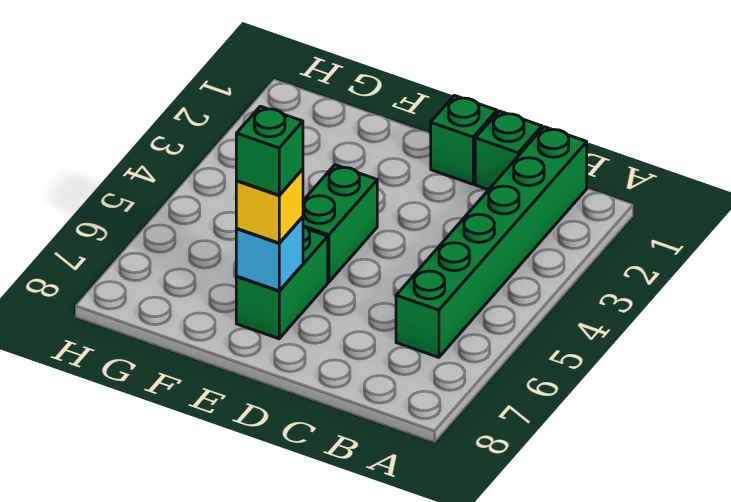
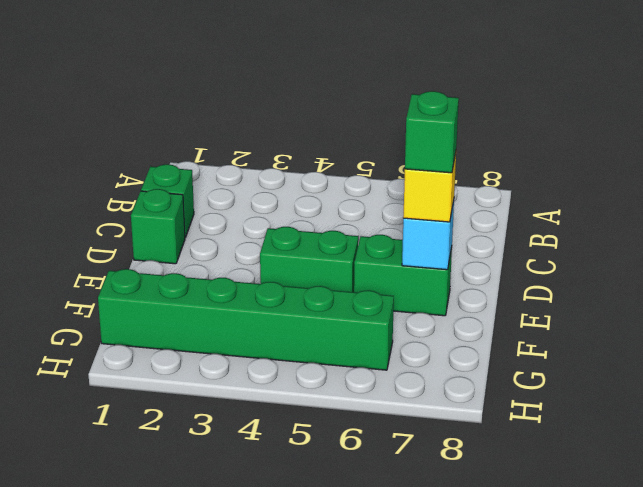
green brick B1:B6 level 1 -> green brick G1:G6 level 1

